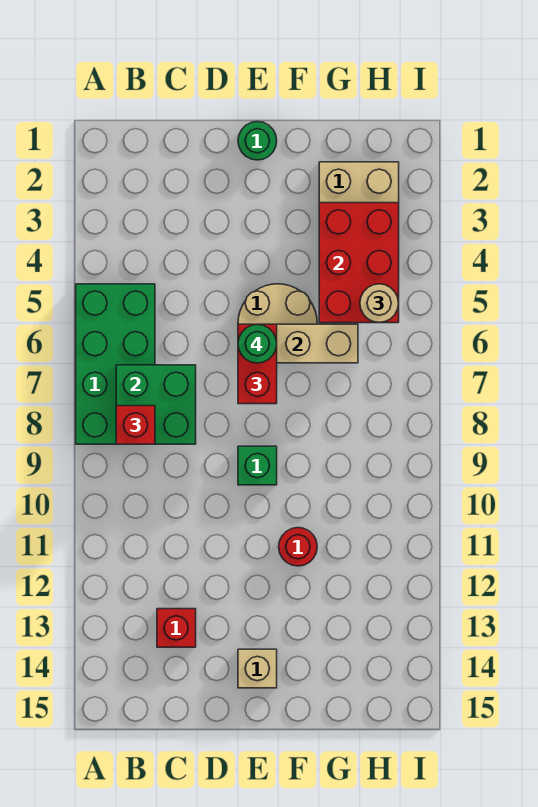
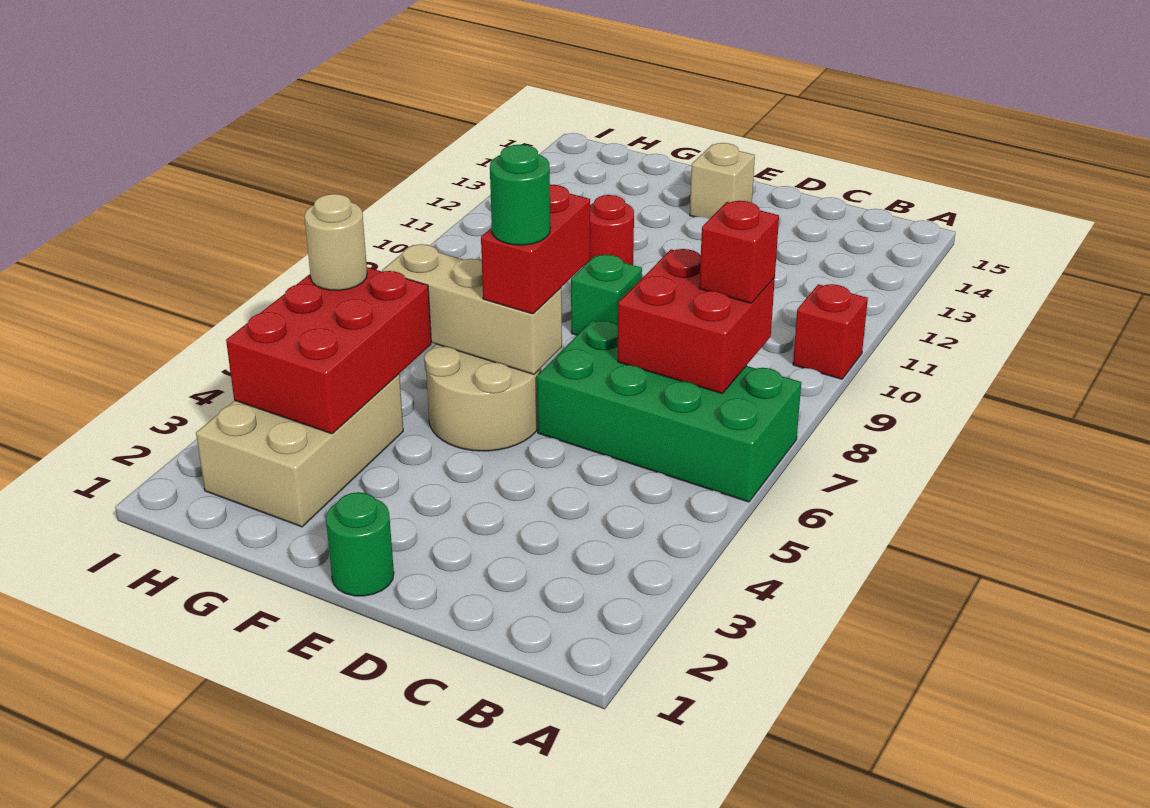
green brick A5:B8 level 1 -> green brick A6:D7 level 1
green brick B7:C8 level 2 -> red brick B7:C8 level 2
red brick C13 level 1 -> red brick A10 level 1

